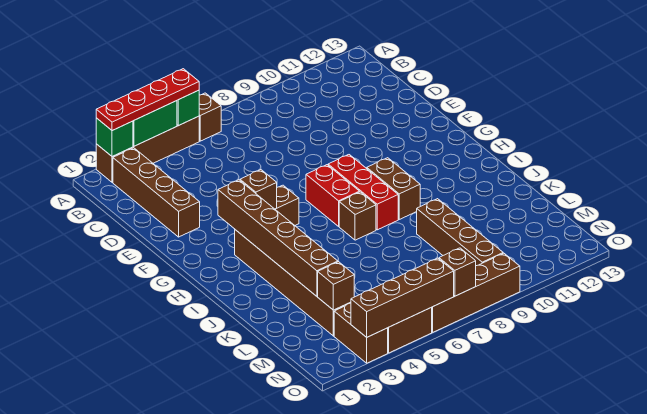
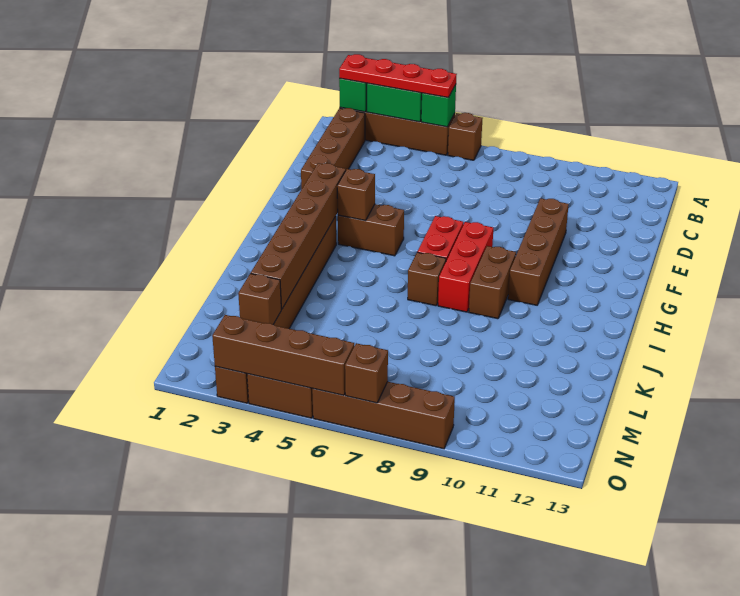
brown brick K9:N9 level 1 -> brown brick E10:H10 level 1

